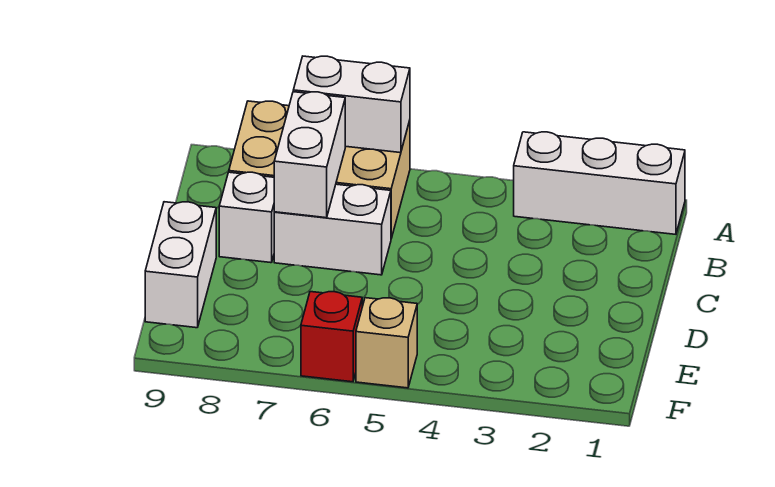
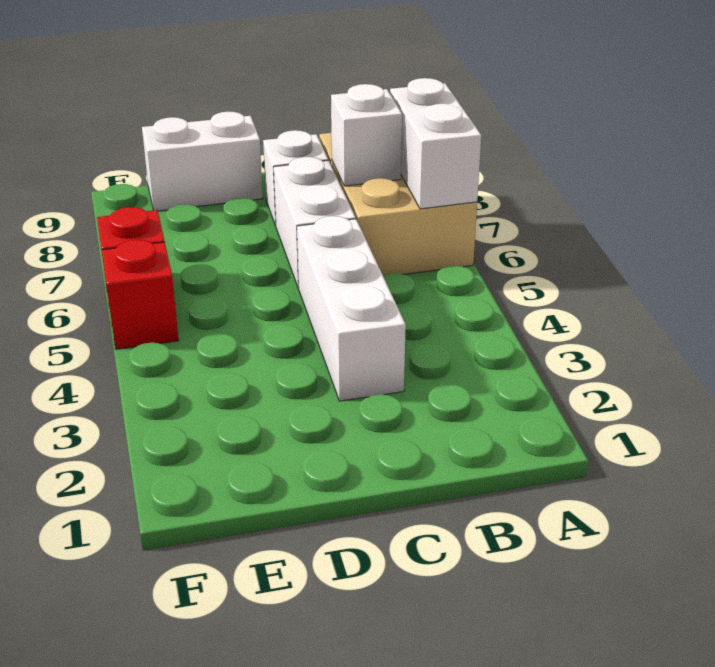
white brick A1:A3 level 1 -> white brick C3:C5 level 1
white brick B7:C7 level 2 -> white brick B7 level 2
tan brick F5 level 1 -> red brick F5 level 1

